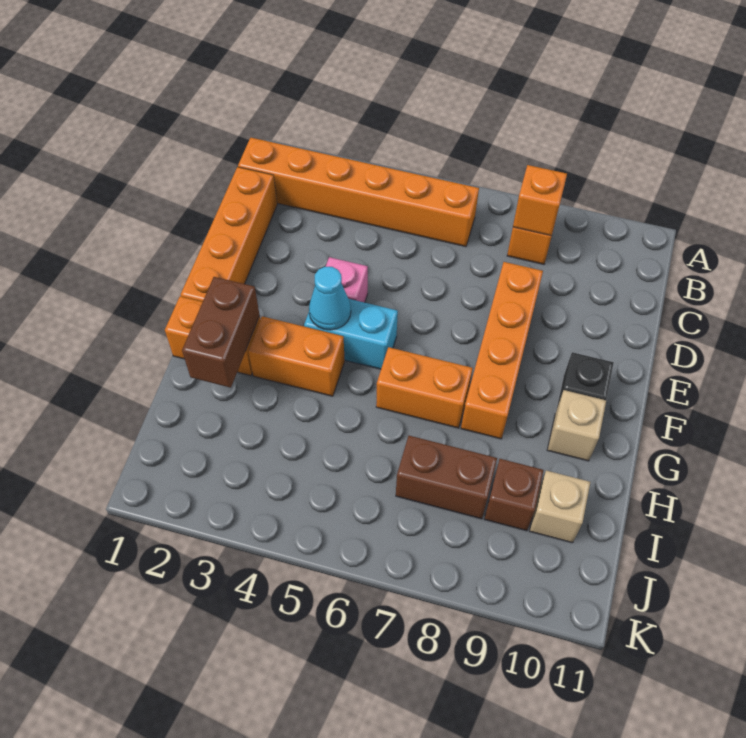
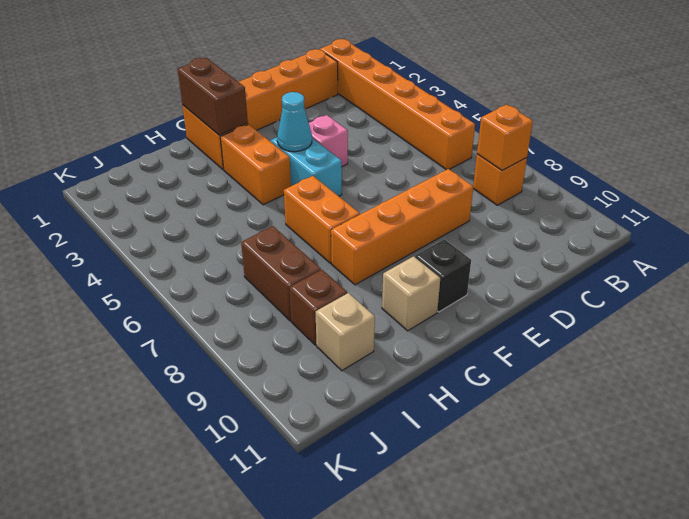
brown brick G2:H2 level 2 -> brown brick G1:G2 level 2

